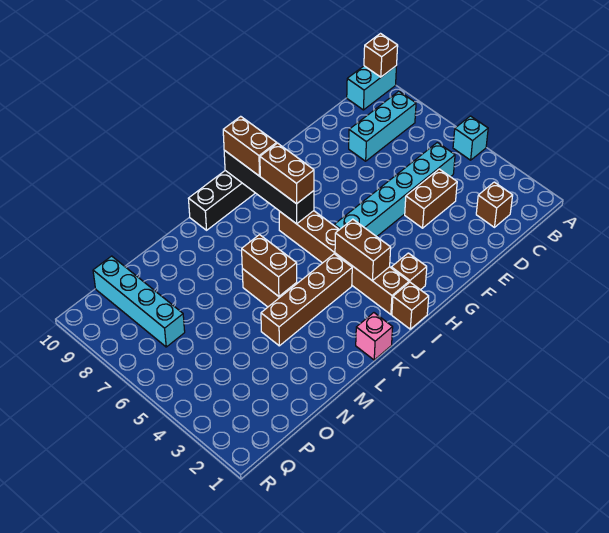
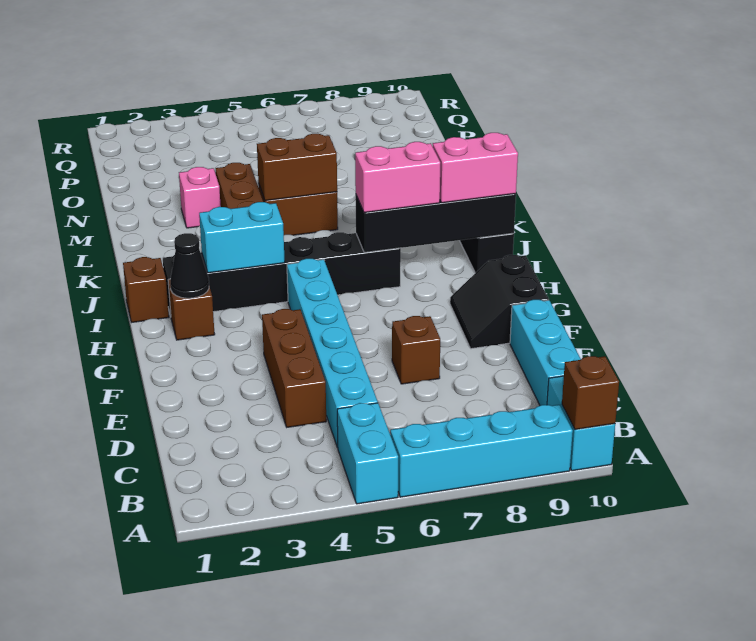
cyan brick A5 level 1 -> cyan brick A5:B5 level 1
cyan brick B8:D8 level 1 -> cyan brick C10:E10 level 1
brown brick C2 level 1 -> brown brick E7 level 1
brown brick D4:E4 level 1 -> brown brick D4:F4 level 1
none -> black slope F9:G10 level 1 top 10
none -> black cone H2 level 2
brown brick I2:I7 level 1 -> black brick I2:I7 level 1
brown brick I3:I4 level 2 -> cyan brick I3:I4 level 2
brown brick I7:I8 level 3 -> pink brick I7:I8 level 3
brown brick I9:I10 level 3 -> pink brick I9:I10 level 3
pink brick K1 level 1 -> pink brick M3 level 1
cyan brick P7:P10 level 1 -> cyan brick A6:A9 level 1

